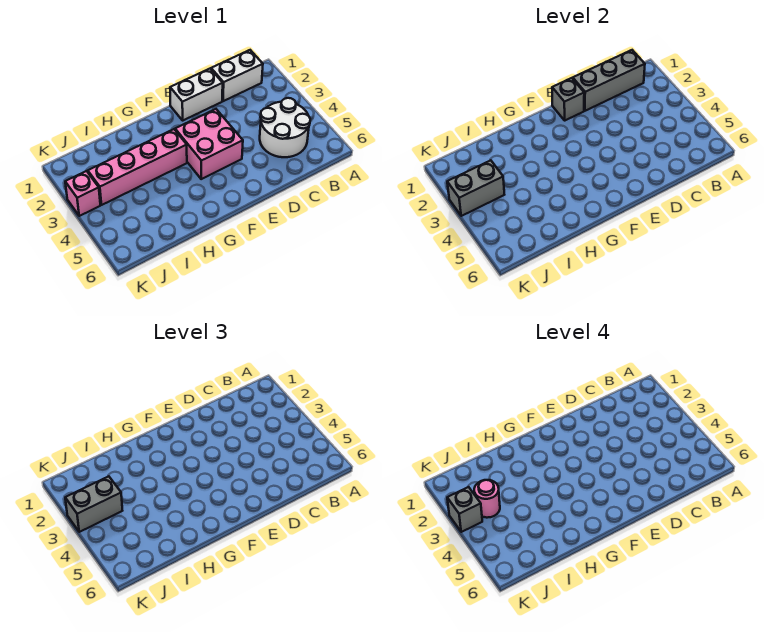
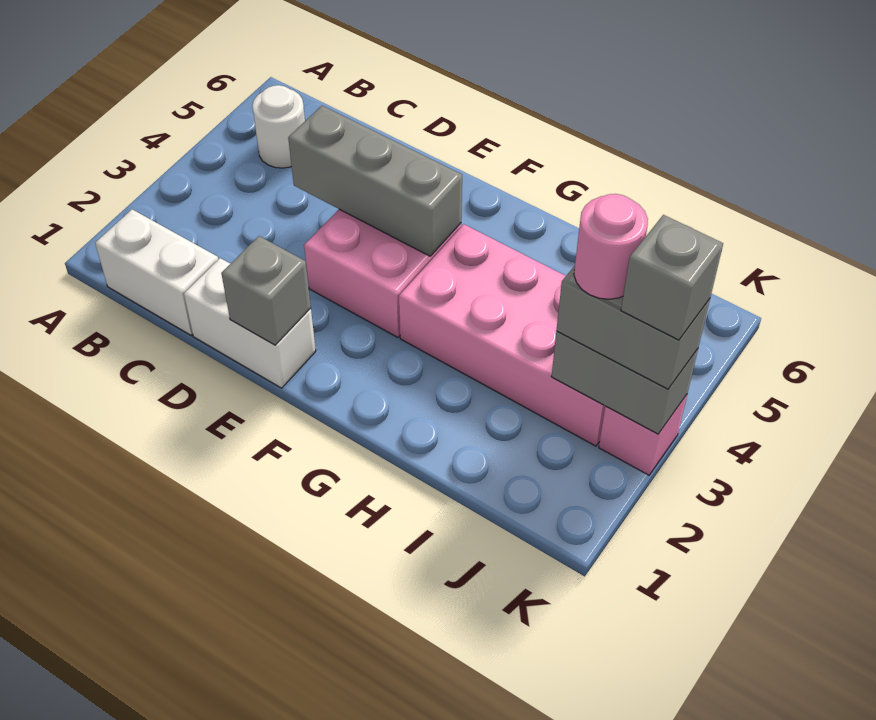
grey brick B1:D1 level 2 -> grey brick D4:F4 level 2
white round brick B4:C5 level 1 -> white round brick B5 level 1
pink brick G3:J3 level 1 -> pink brick G3:J4 level 1

